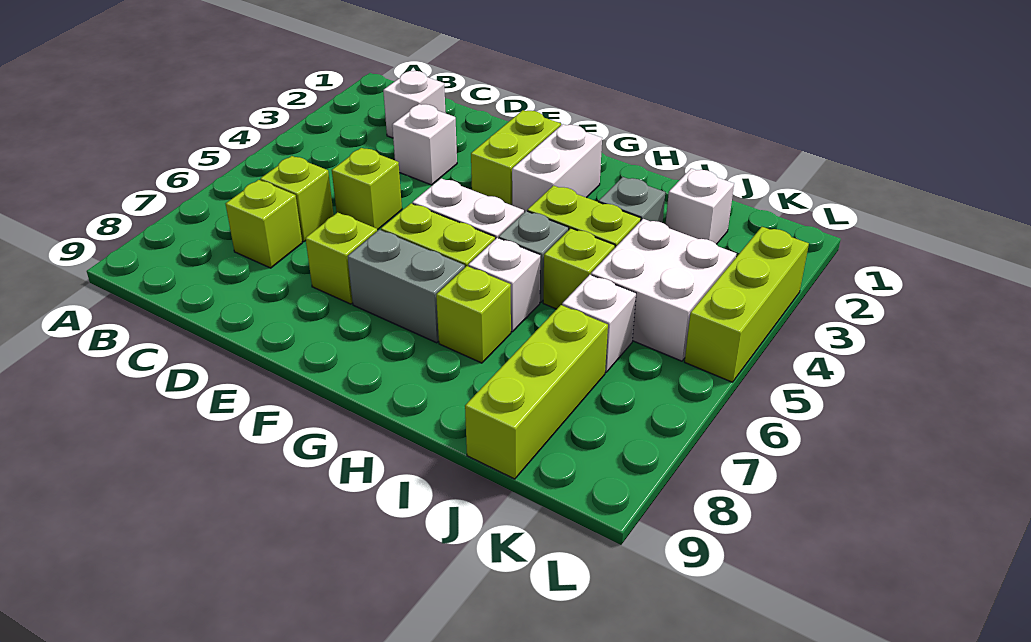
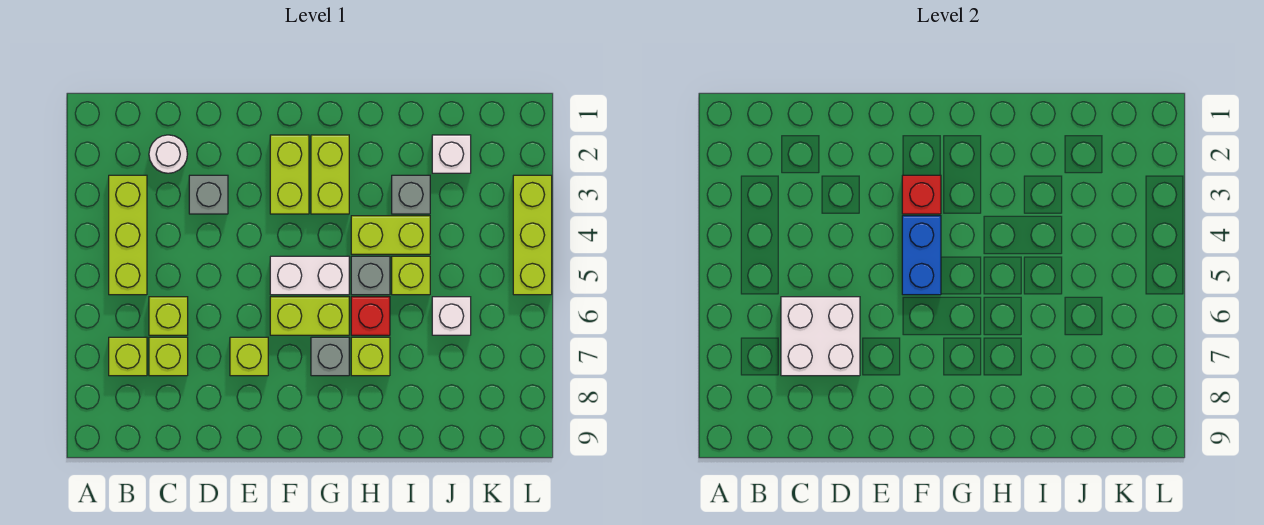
white brick C2 level 1 -> white round brick C2 level 1
white brick D3 level 1 -> grey brick D3 level 1
lime brick D5 level 1 -> lime brick B7 level 1
none -> red brick F3 level 2
none -> blue brick F4:F5 level 2
grey brick F7:G7 level 1 -> grey brick G7 level 1
white brick G2:G3 level 1 -> lime brick G2:G3 level 1
white brick H6 level 1 -> red brick H6 level 1
white brick J4:K5 level 1 -> white brick C6:D7 level 2
lime brick J7:J9 level 1 -> lime brick B3:B5 level 1

